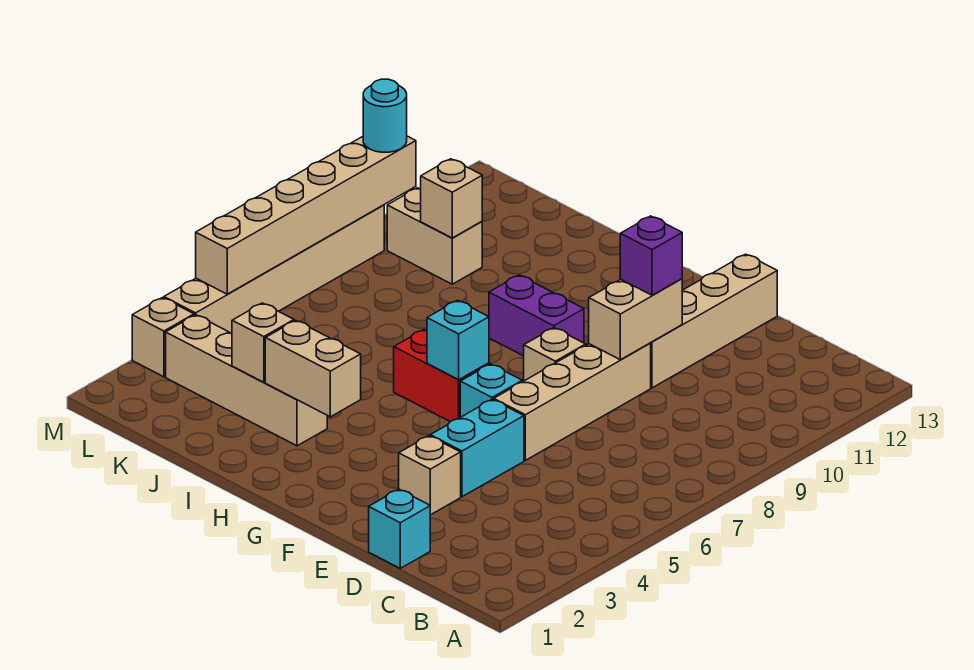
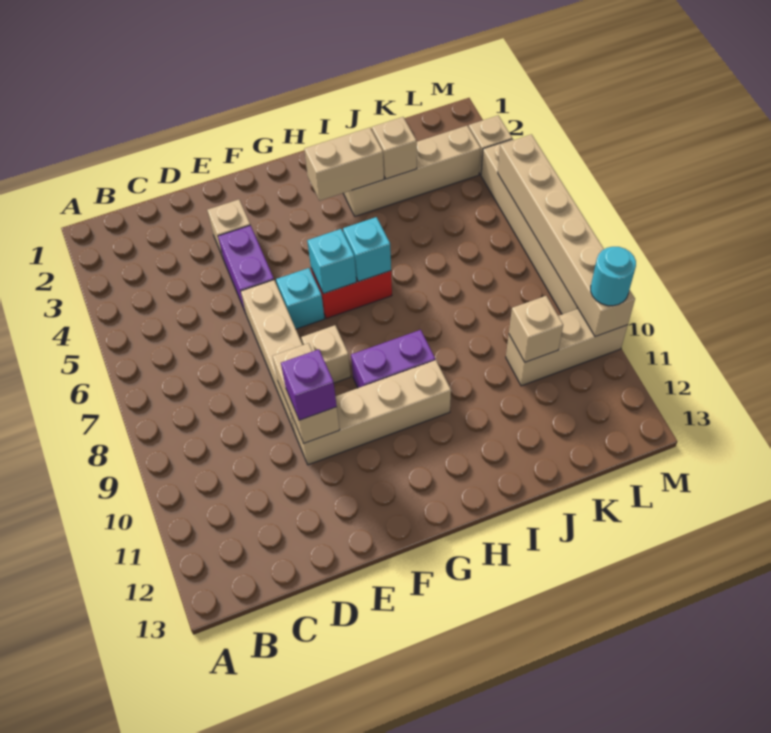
cyan brick D1 level 1 -> cyan brick H6 level 2
cyan brick E4:E5 level 1 -> purple brick E4:E5 level 1
tan brick E10:E13 level 1 -> tan brick E10:H10 level 1
tan brick K10:L10 level 1 -> tan brick K10:M10 level 1

